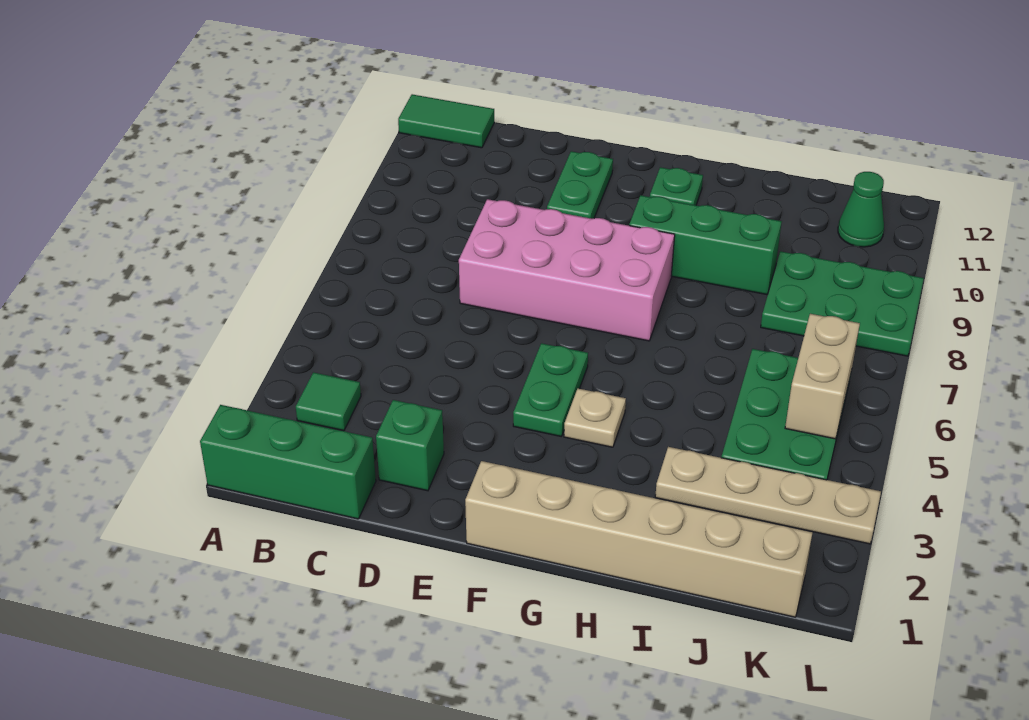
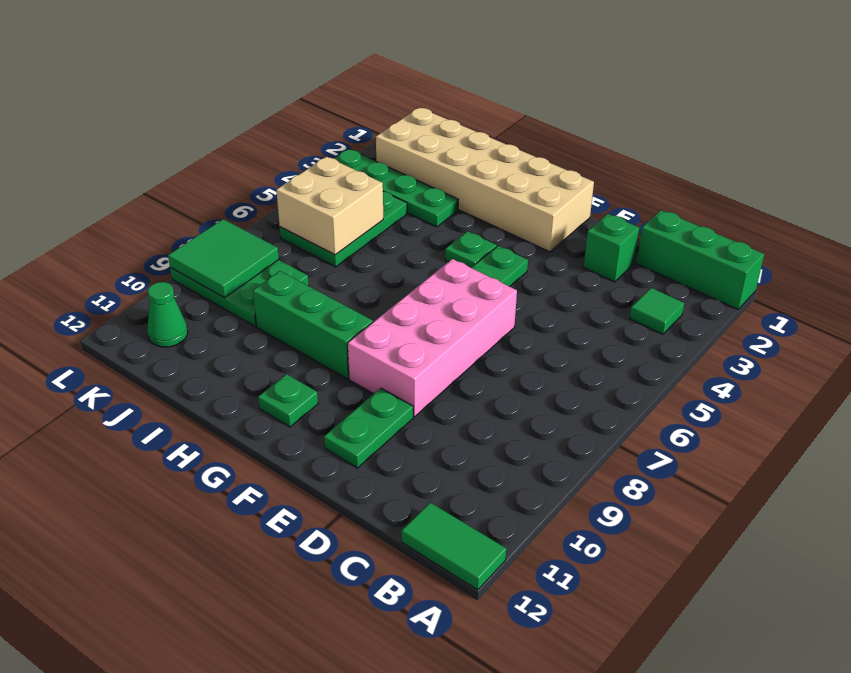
pink brick D7:G8 level 1 -> pink brick E6:F9 level 1
tan brick F1:K1 level 1 -> tan brick F1:K2 level 1
tan plate G4 level 1 -> green plate G4 level 1
tan plate I3:L3 level 1 -> green plate I3:L3 level 1
tan brick K5:K6 level 2 -> tan brick J5:K6 level 2
none -> green tile K8:L9 level 2

